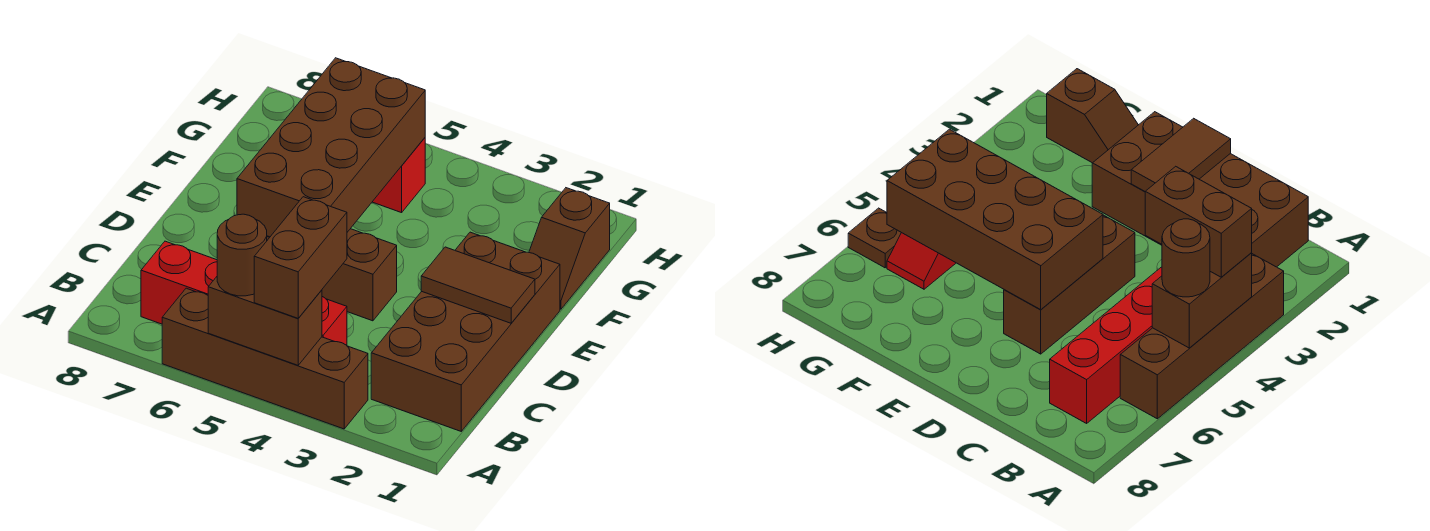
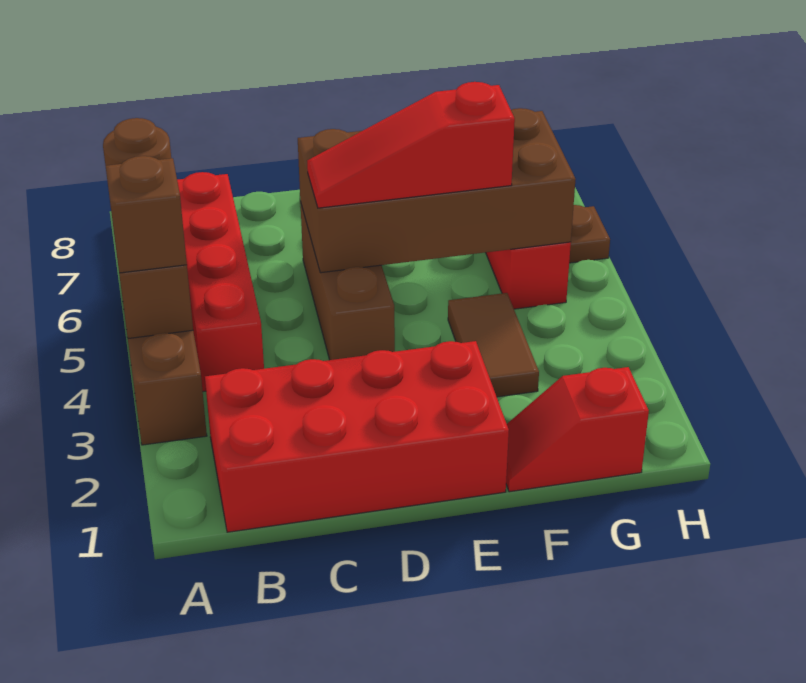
brown brick A4:B4 level 3 -> brown brick A4 level 3
brown brick B1:E2 level 1 -> red brick B1:E2 level 1
brown tile D1:D2 level 2 -> brown tile F3:F4 level 1
none -> red slope D5:F5 level 3 top F
brown slope F1:G1 level 1 top G -> red slope F1:G1 level 1 top G

